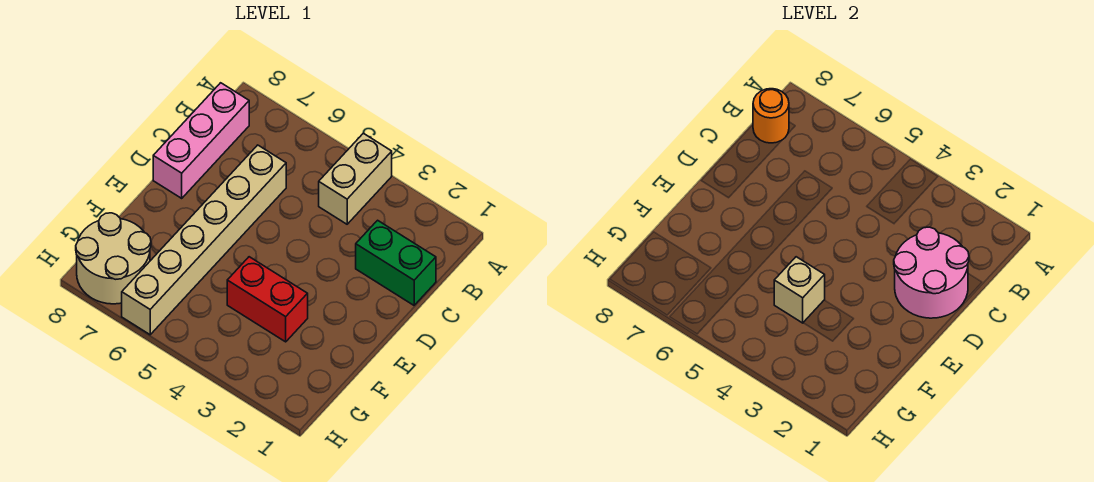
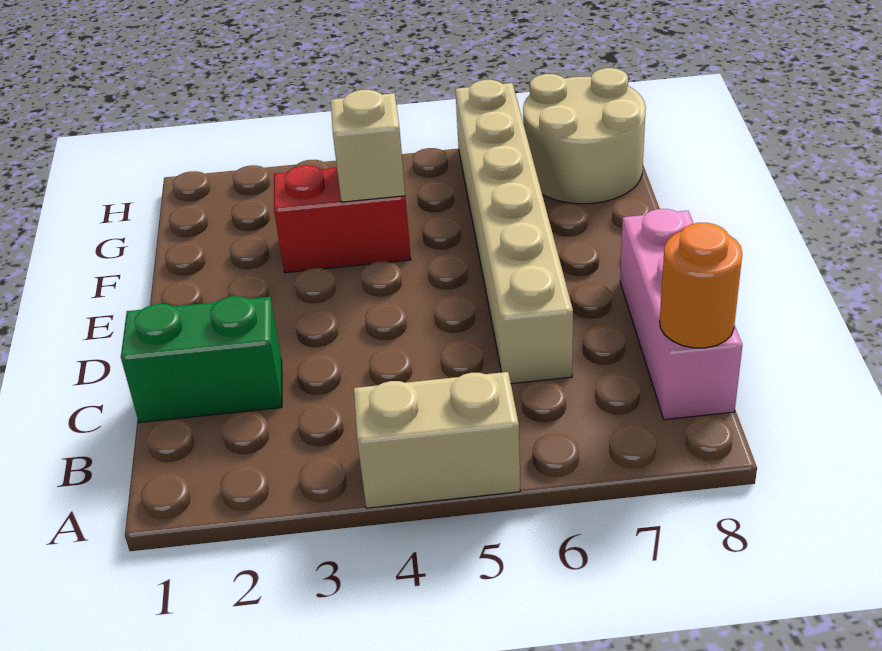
tan brick A4:B4 level 1 -> tan brick A4:A5 level 1
pink round brick C1:D2 level 2 -> none

